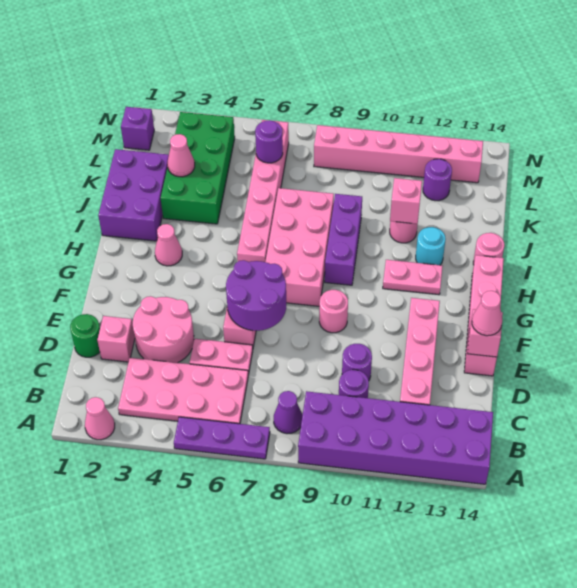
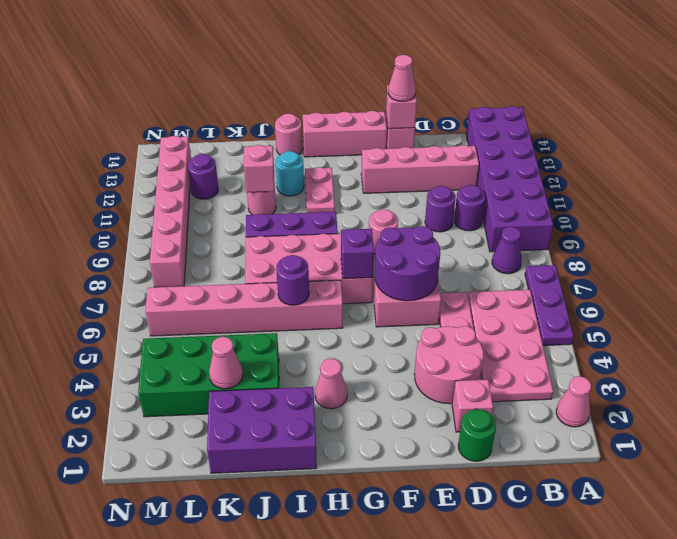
purple round brick L6 level 2 -> purple round brick I6 level 2
purple brick M1 level 1 -> purple brick G7 level 2

